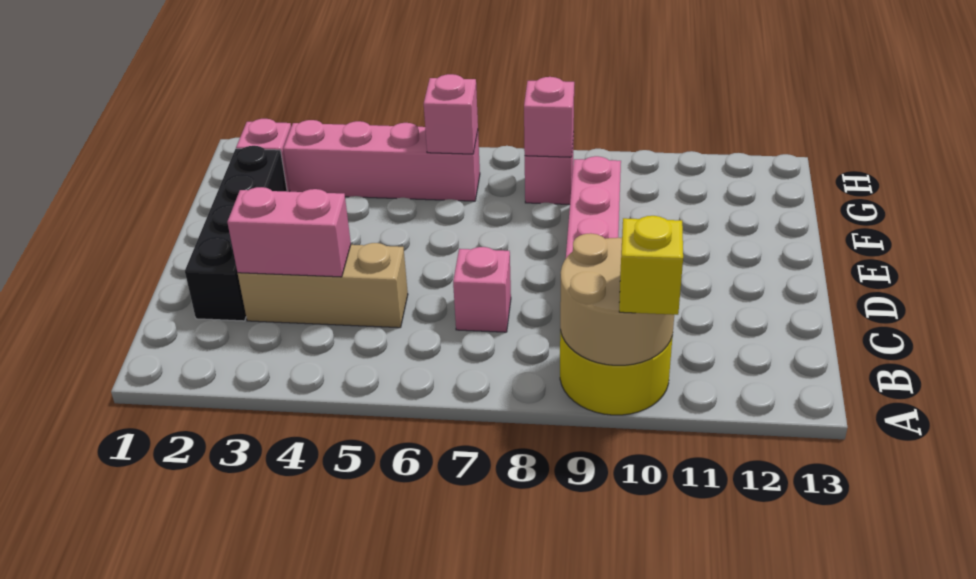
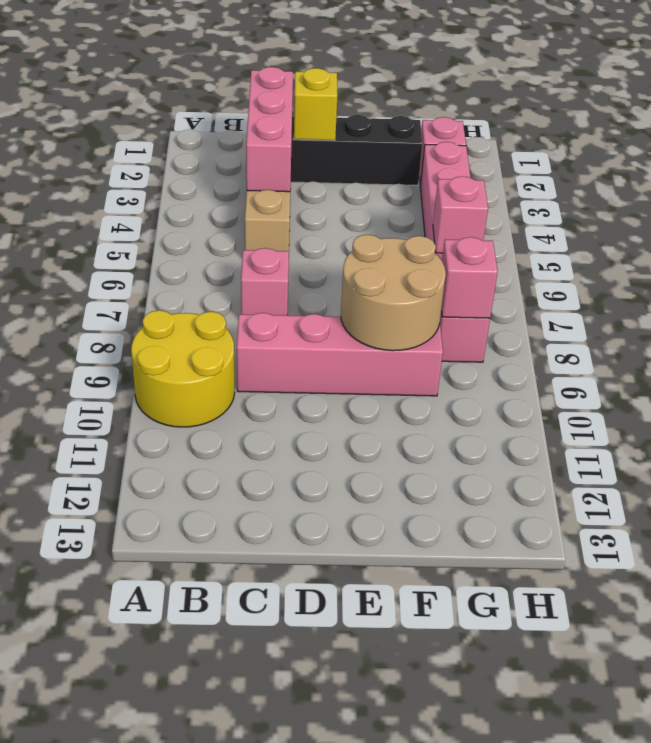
tan round brick A9:B10 level 2 -> tan round brick E8:F9 level 2
yellow brick A10 level 3 -> yellow brick D2 level 2
pink brick C3:C4 level 2 -> pink brick C2:C4 level 2

